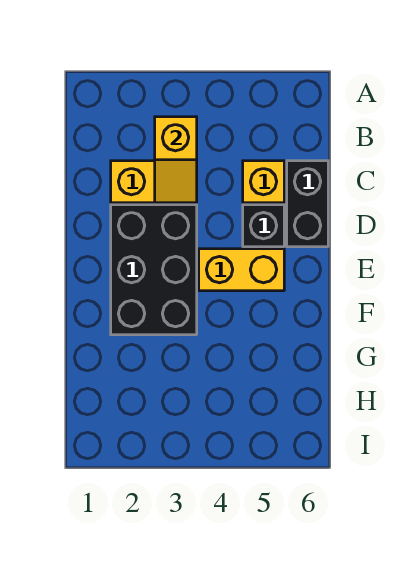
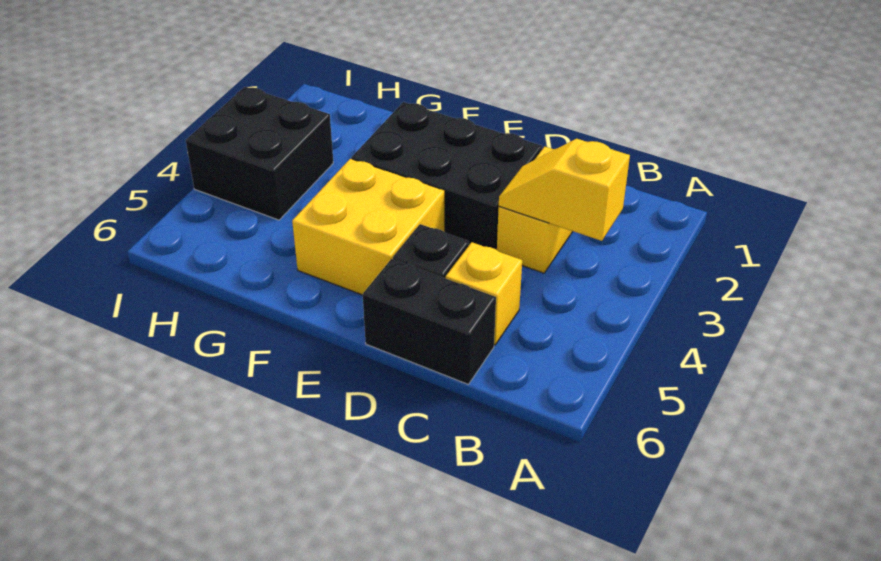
yellow brick E4:E5 level 1 -> yellow brick E4:F5 level 1
none -> black brick H3:I4 level 1

